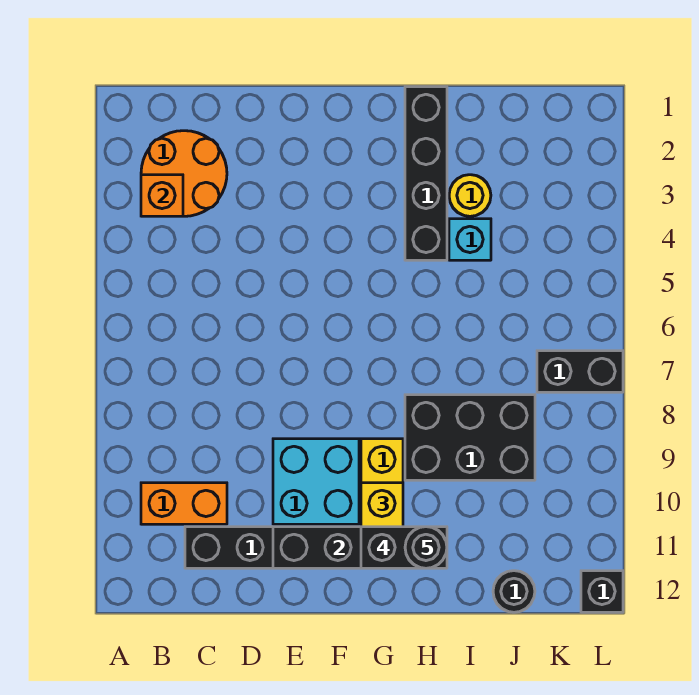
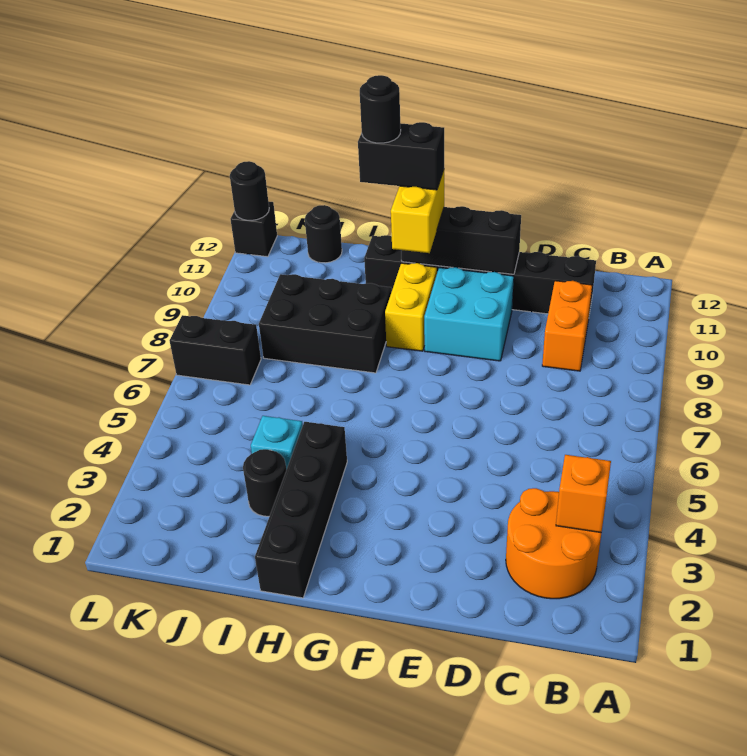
orange brick B10:C10 level 1 -> orange brick C9:C10 level 1
yellow round brick I3 level 1 -> black round brick I3 level 1
none -> black round brick L12 level 2

